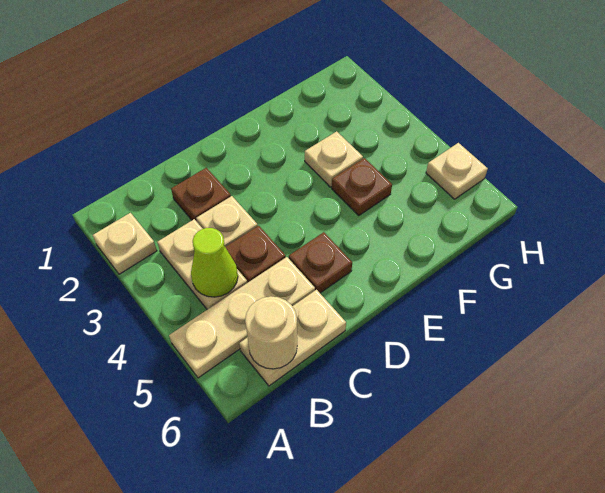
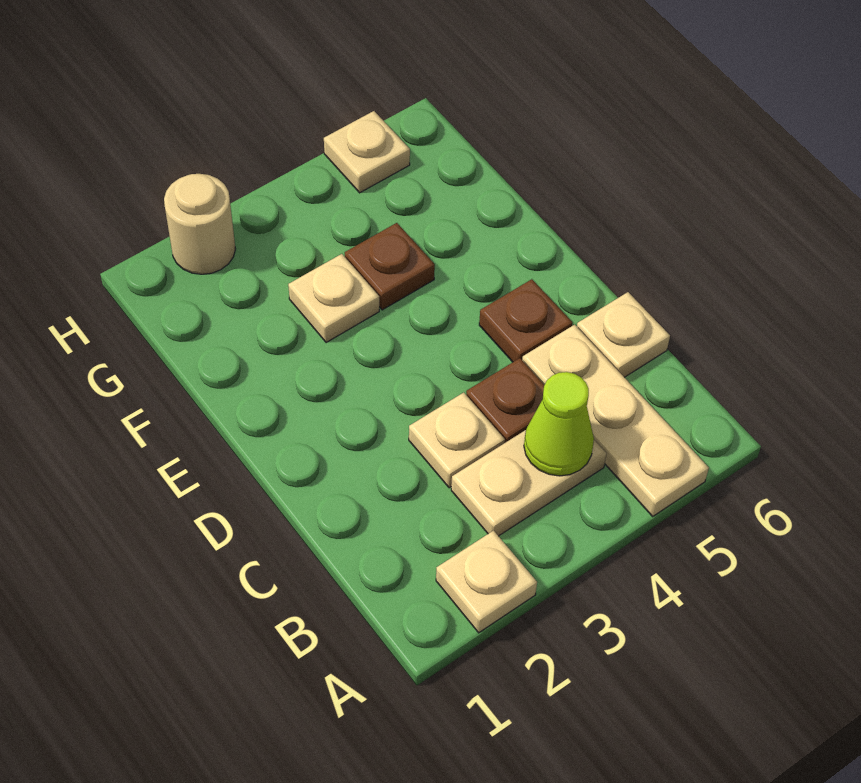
tan plate B6:C6 level 1 -> tan plate C6 level 1
tan round brick B6 level 2 -> tan round brick H2 level 1
brown plate C2 level 1 -> none

